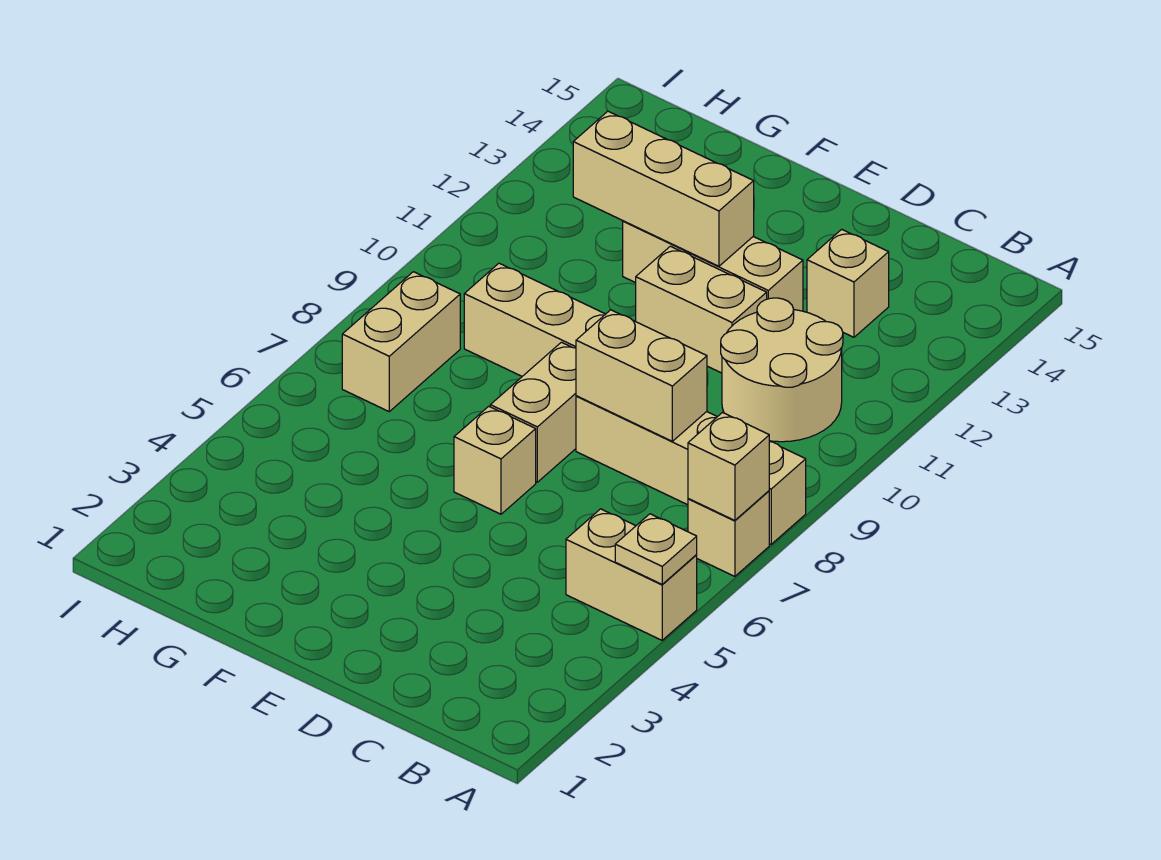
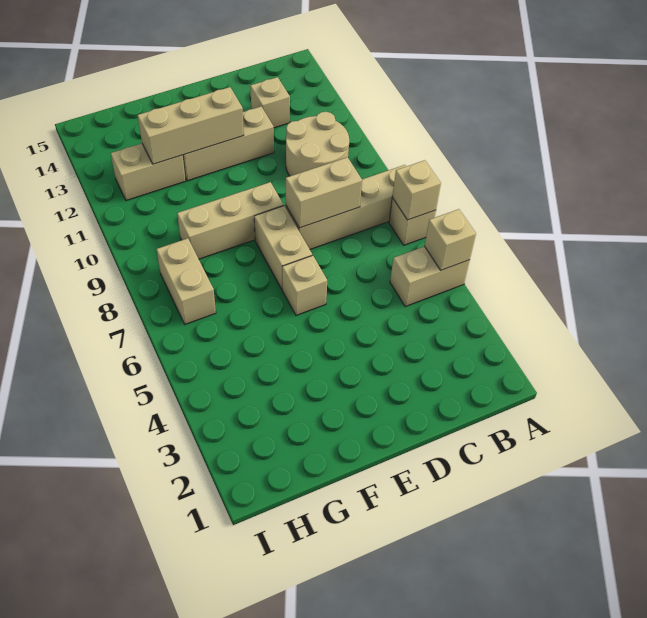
tan plate A5 level 2 -> tan brick A5 level 2
tan brick D11:E11 level 1 -> tan brick G12:H12 level 1

